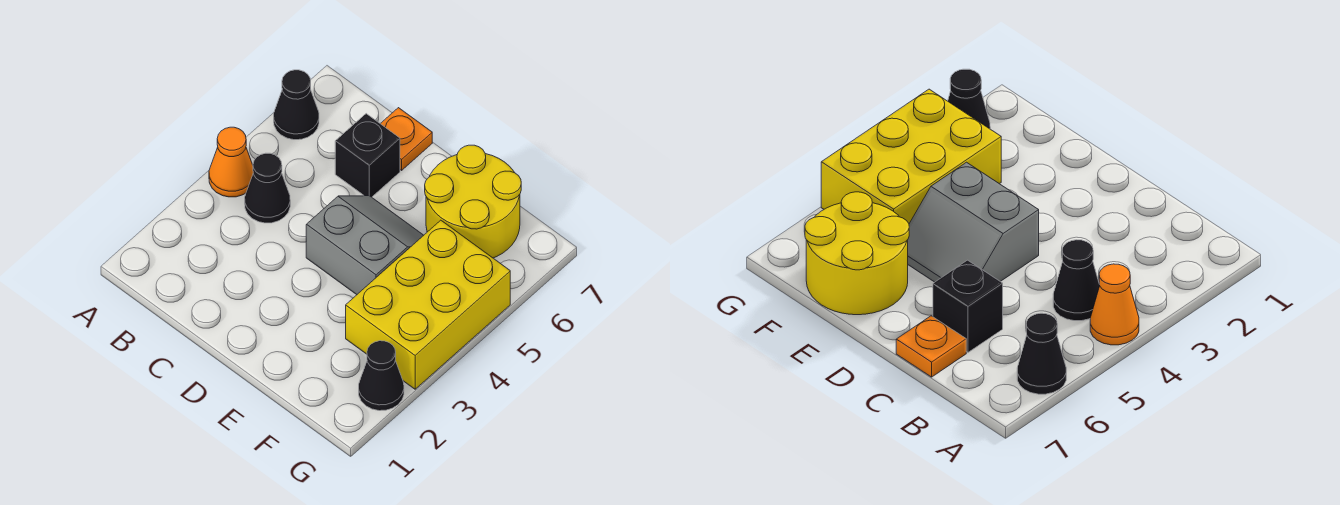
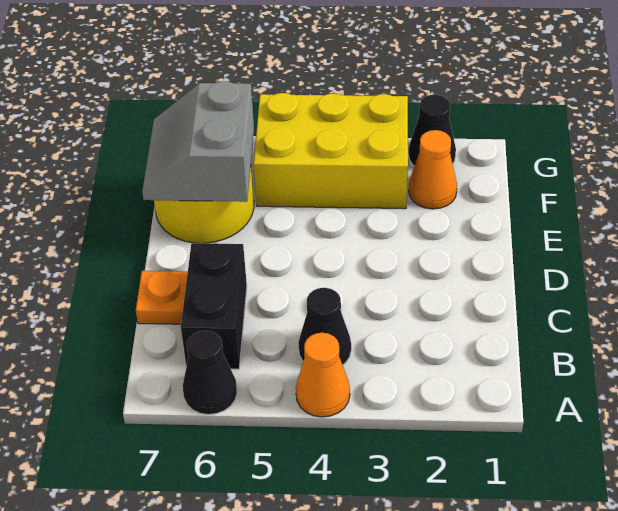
black brick C6 level 1 -> black brick B6:C6 level 1
grey slope D4:E5 level 1 top 4 -> grey slope E6:F7 level 2 top 6
none -> orange cone F2 level 1

